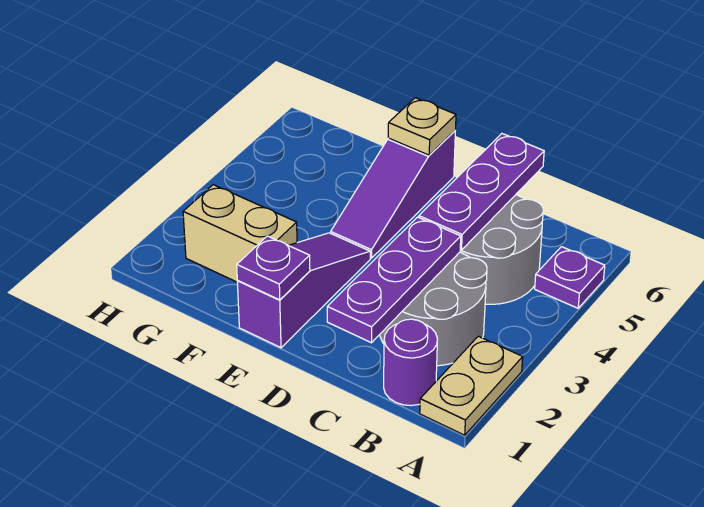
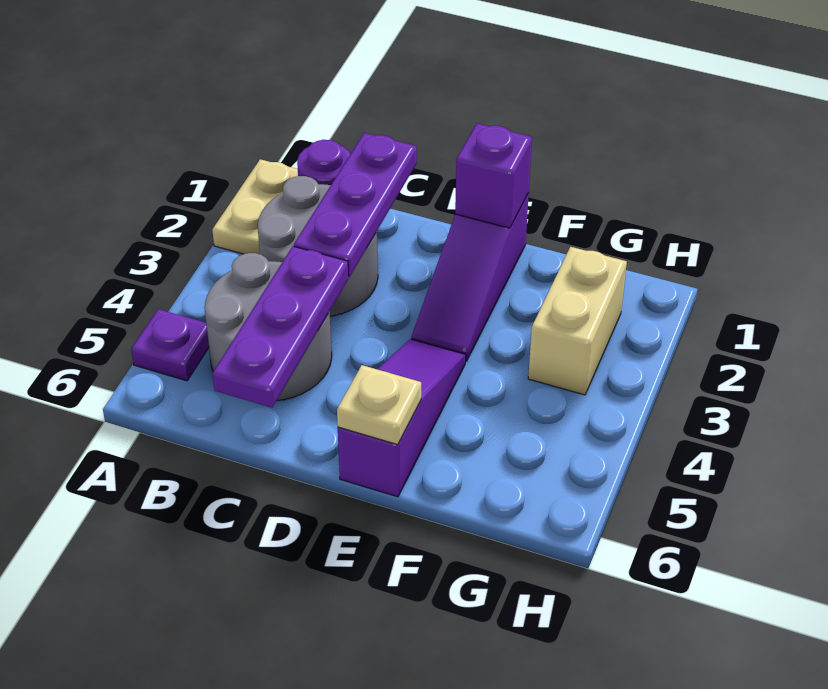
purple plate E1 level 2 -> purple brick E1 level 2
tan brick F2:G2 level 1 -> tan brick G2:G3 level 1

